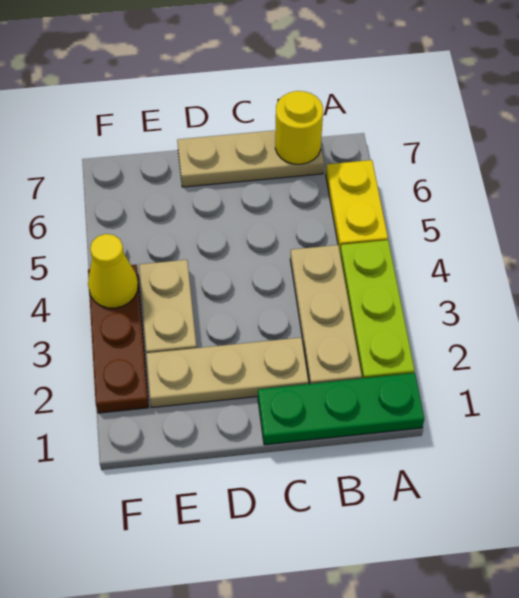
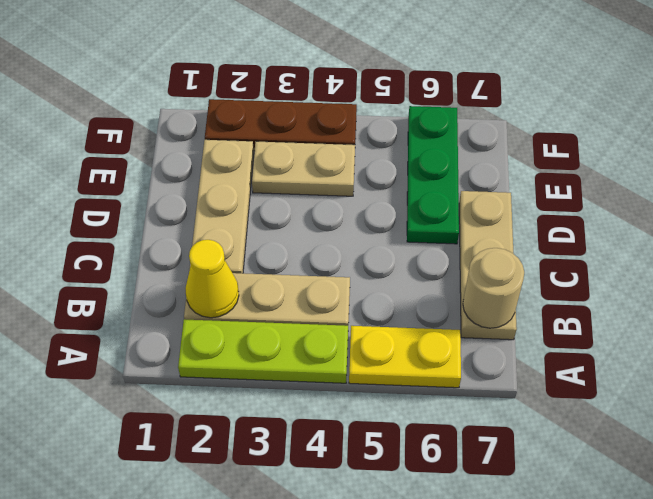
green plate A1:C1 level 1 -> green plate D6:F6 level 1
yellow round brick B7 level 2 -> tan round brick B7 level 2
yellow cone F4 level 2 -> yellow cone B2 level 2

